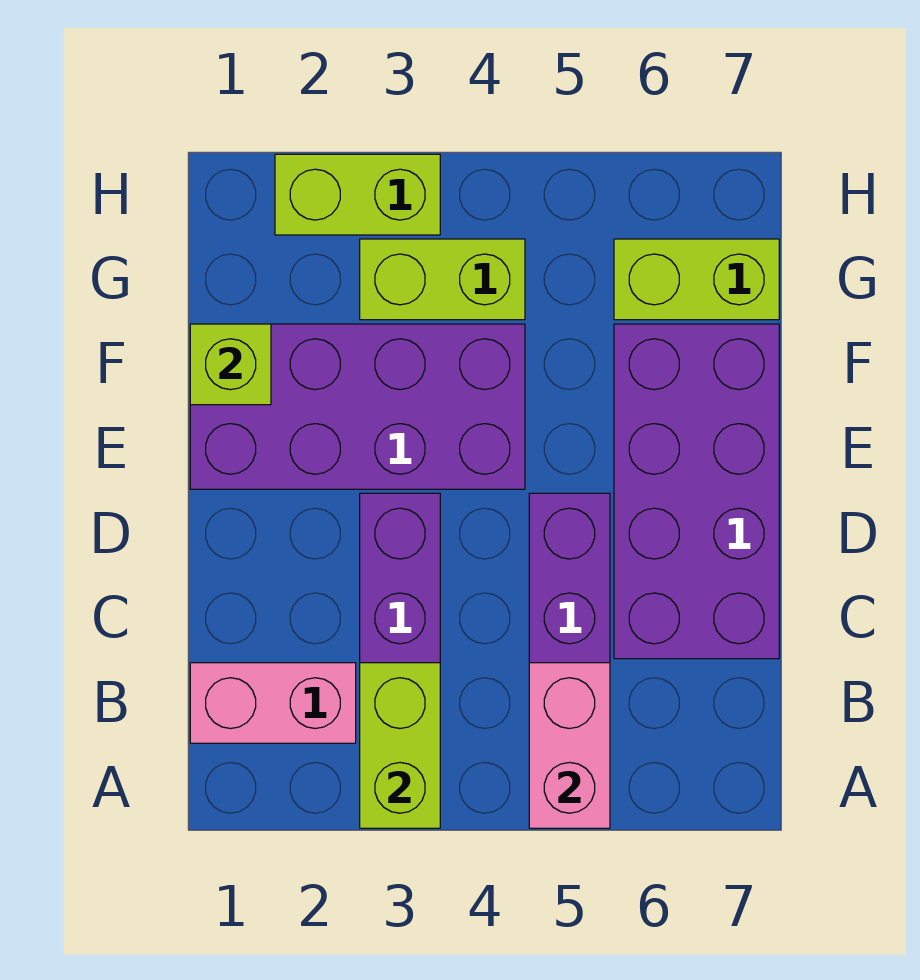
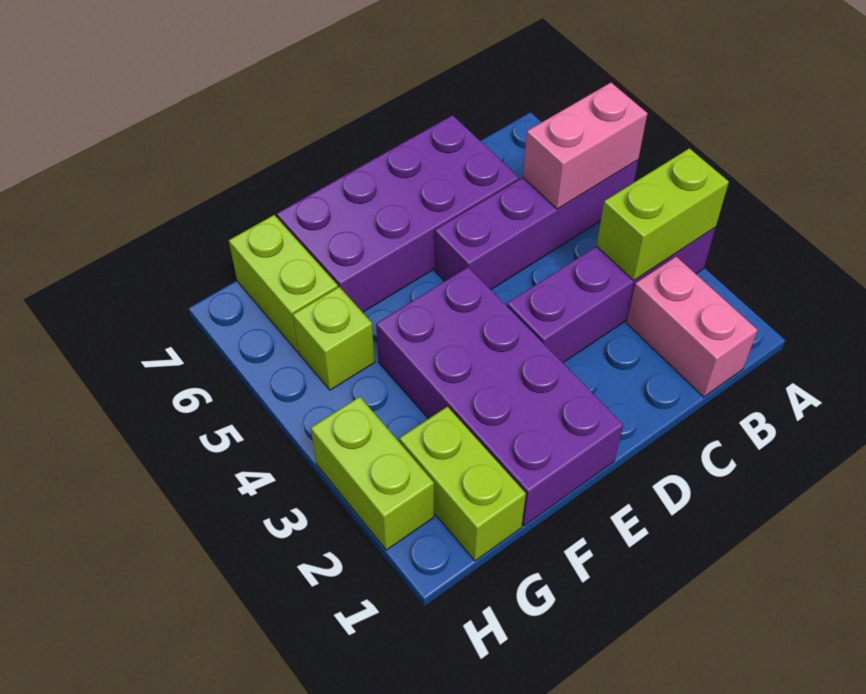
lime brick F1 level 2 -> lime brick G5 level 1
lime brick G3:G4 level 1 -> lime brick G1:G2 level 1

